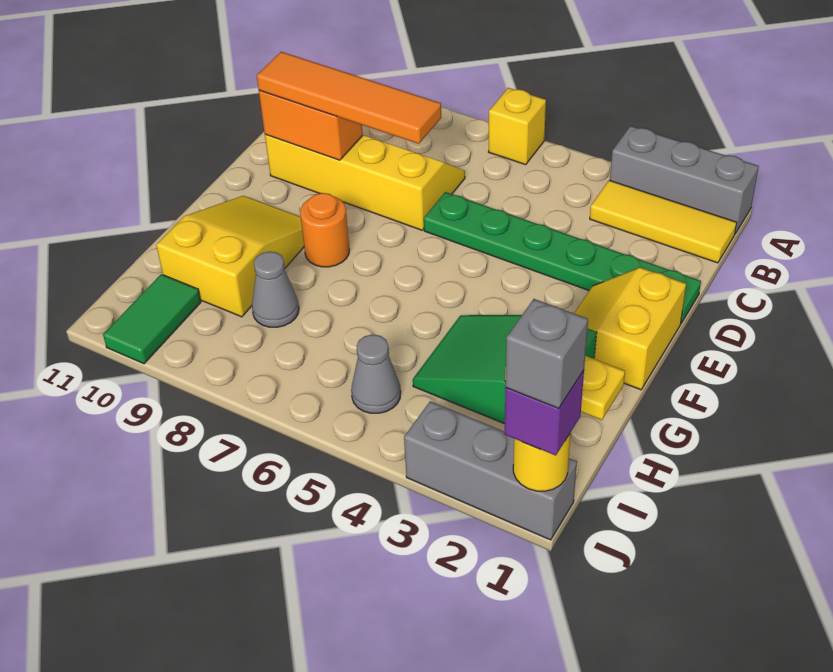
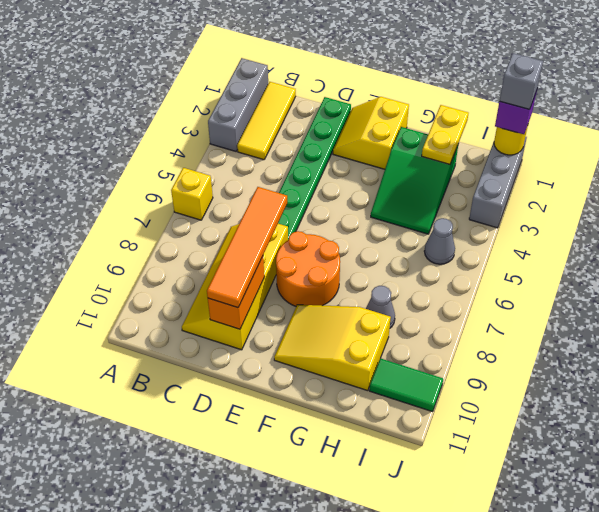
yellow slope E1:F2 level 1 top 1 -> yellow slope E1:F2 level 1 top F
orange round brick F8 level 1 -> orange round brick E7:F8 level 1

